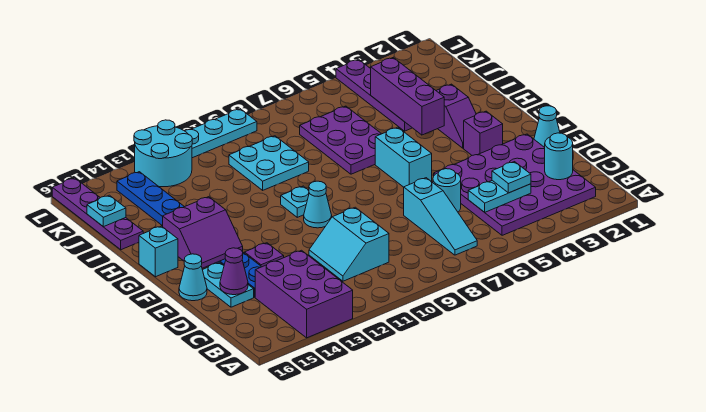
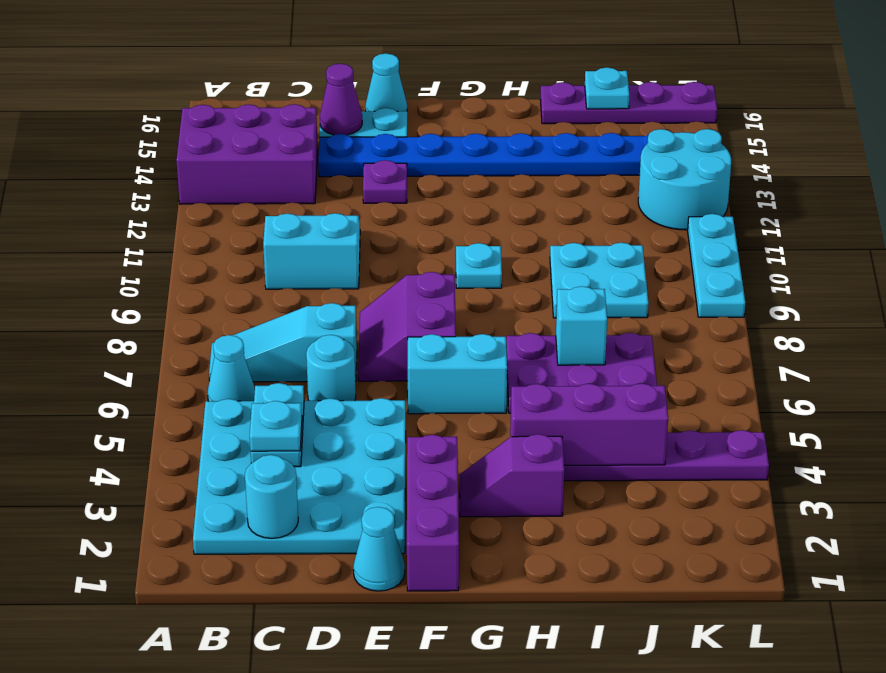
purple plate B2:E5 level 1 -> cyan plate B2:E5 level 1
purple brick F3 level 1 -> purple brick F1:F3 level 1
cyan cone F10 level 1 -> cyan cone B6 level 1
purple slope F14:G15 level 2 top G -> purple slope E7:F8 level 1 top F
cyan brick G16 level 1 -> cyan brick I7 level 2

